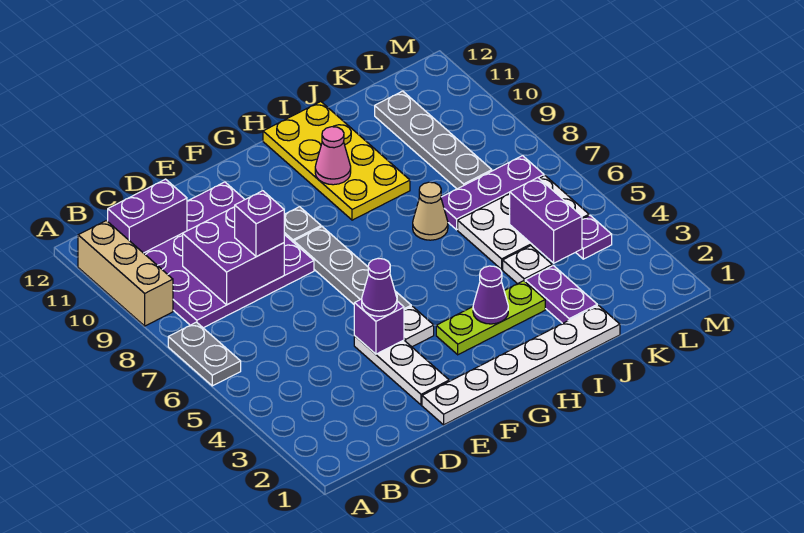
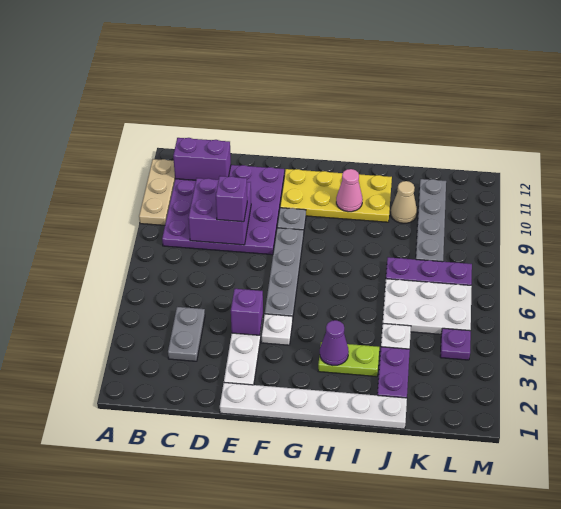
grey plate A6:A7 level 1 -> grey plate C3:C4 level 1
tan brick A9:A11 level 1 -> tan plate A9:A11 level 1
purple cone E4 level 3 -> none
lime plate G3:I3 level 1 -> lime plate H3:I3 level 1
yellow plate H9:I12 level 1 -> yellow plate F10:I11 level 1
tan cone I7 level 1 -> tan cone J10 level 1
purple brick K4:K5 level 2 -> none

